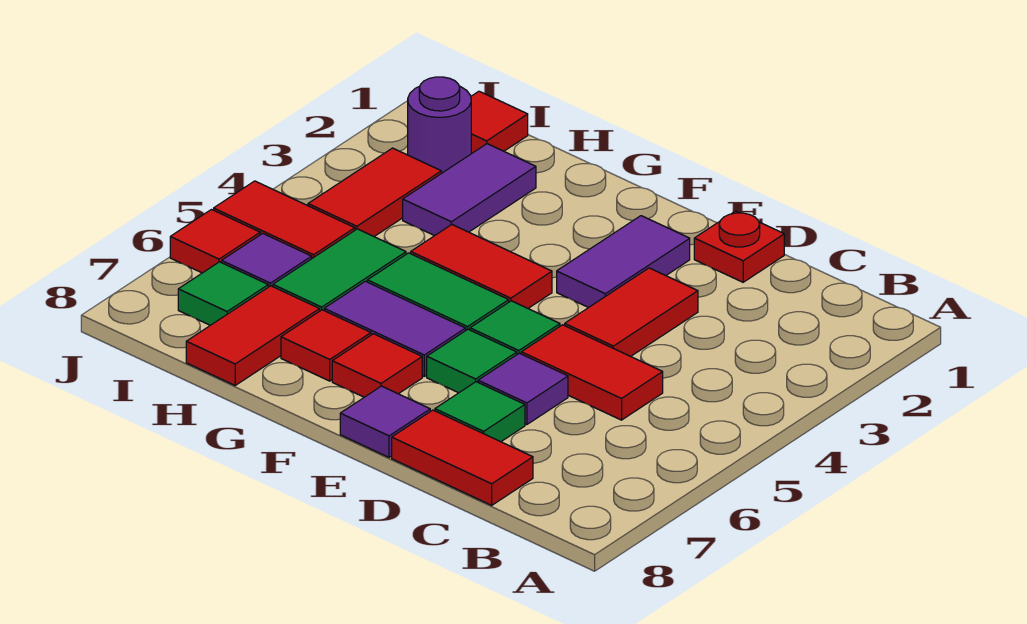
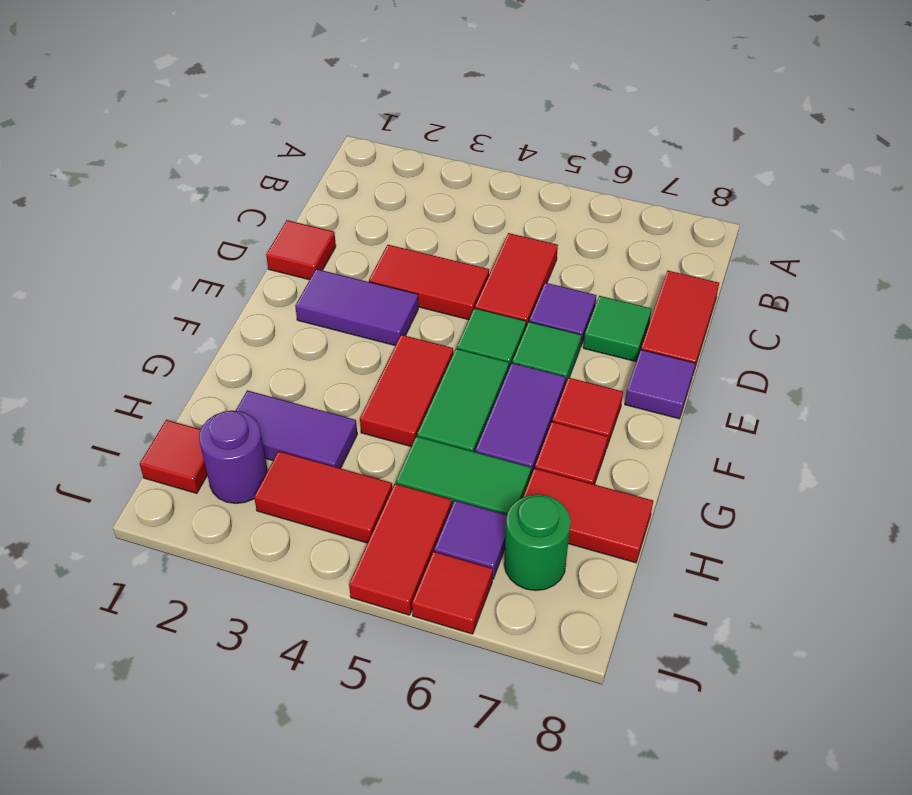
red plate D1 level 1 -> red tile D1 level 1
green tile I7 level 1 -> green round brick I7 level 1

